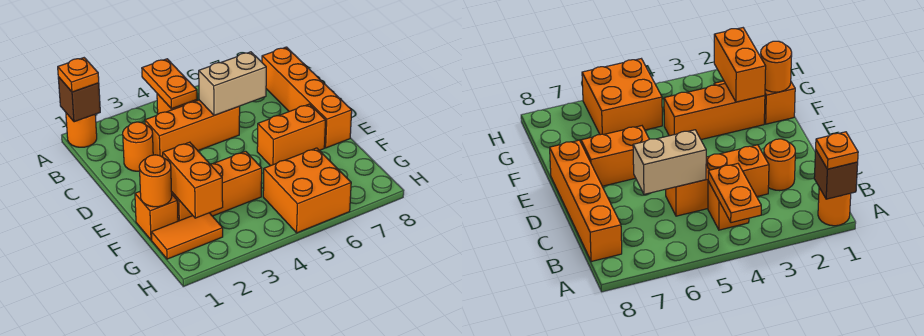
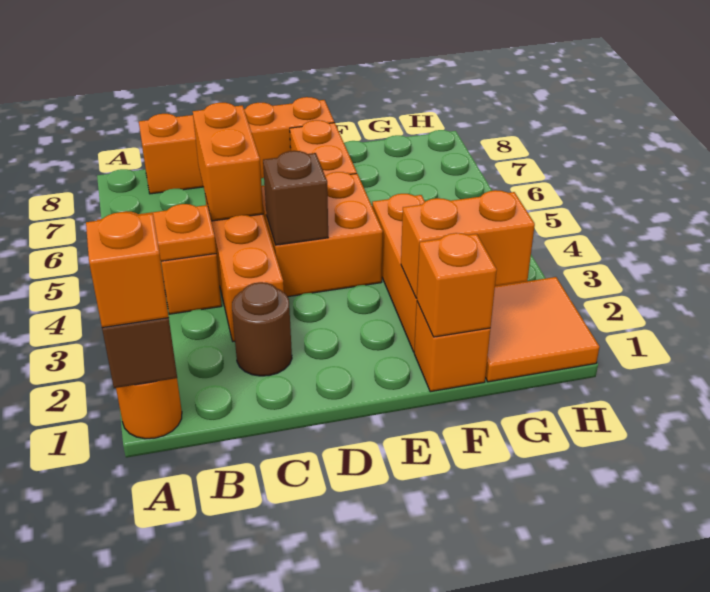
orange plate A1 level 3 -> orange brick A1 level 3
orange round brick C2 level 1 -> brown round brick C2 level 1
tan brick C5:C6 level 2 -> orange brick C5:C6 level 2
none -> brown brick D4 level 2
orange round brick F1 level 2 -> orange brick F1 level 2
orange tile G1:G2 level 1 -> orange tile G1:H2 level 1
orange brick G5:H6 level 1 -> orange brick D4:E5 level 1

